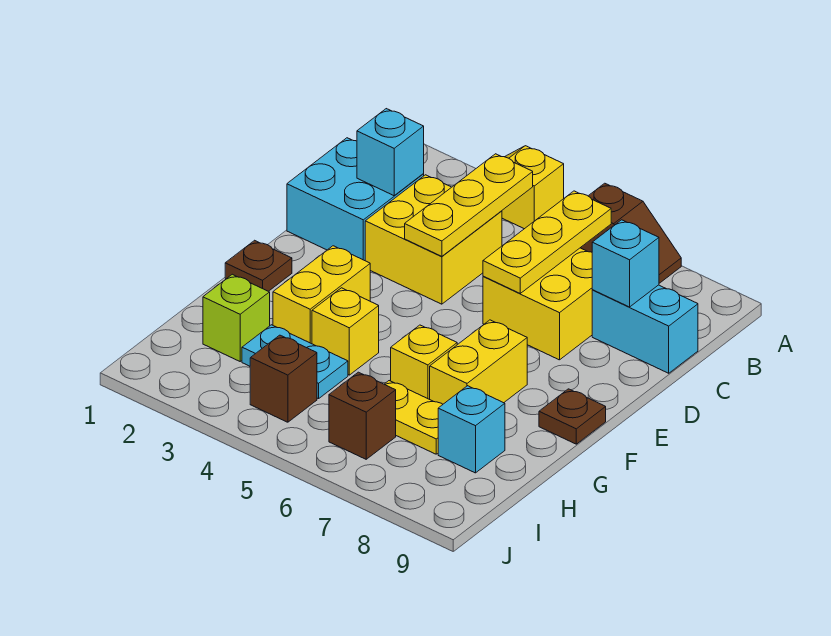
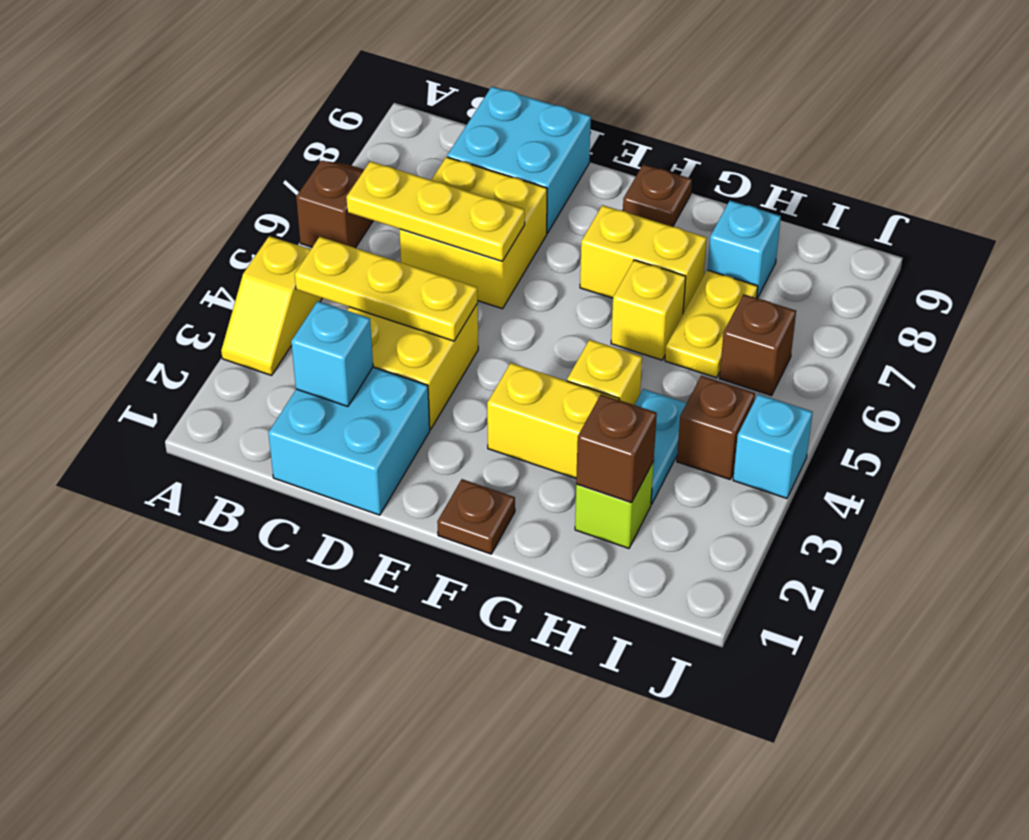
cyan brick C8:C9 level 1 -> cyan brick C8:D9 level 1
cyan brick C8 level 2 -> cyan brick J4 level 1
none -> brown brick H2 level 2

